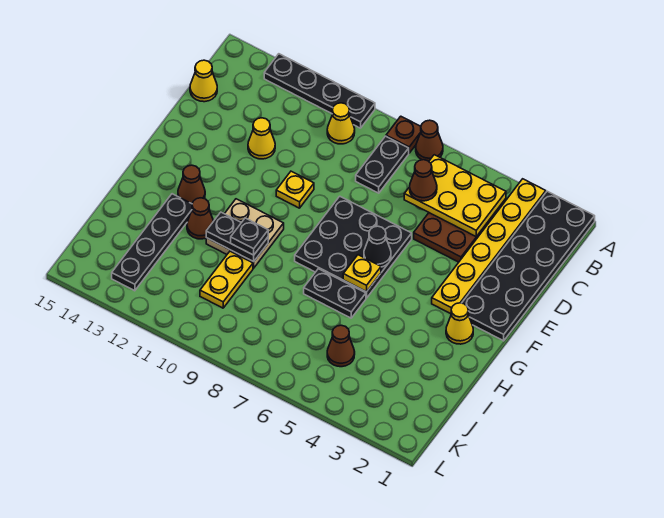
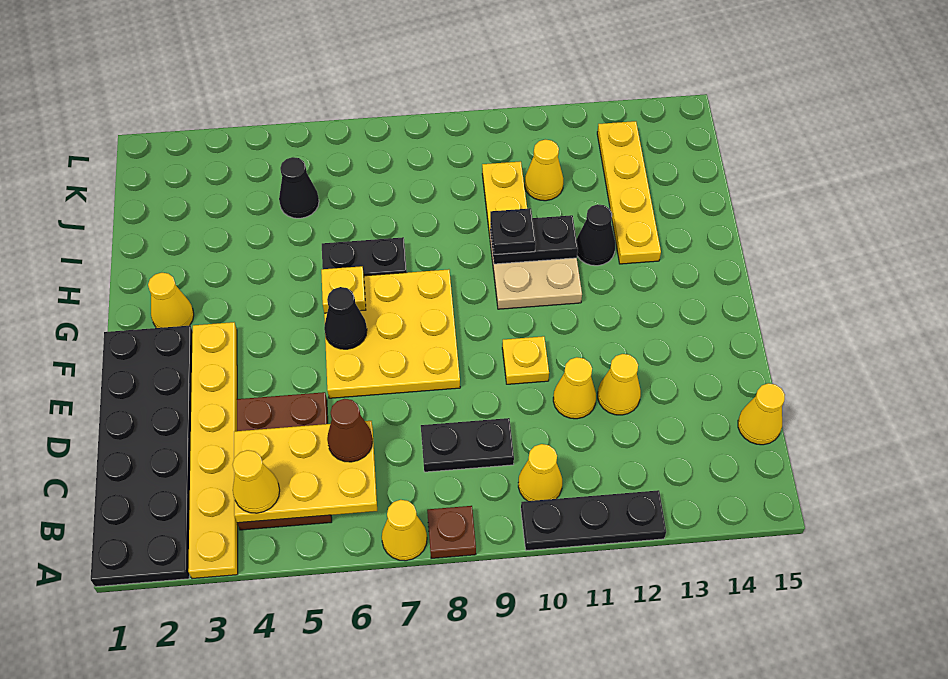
brown cone A7 level 1 -> yellow cone A7 level 1
black plate A10:A13 level 1 -> black plate A10:A12 level 1
none -> yellow cone B4 level 3
black plate B8:C8 level 1 -> black plate C8:C9 level 1
none -> yellow cone D11 level 1
black plate E6:G8 level 1 -> yellow plate E6:G8 level 1
brown cone G13 level 1 -> none
brown cone H12 level 1 -> black cone H12 level 1
black plate H13:K13 level 1 -> yellow plate H13:K13 level 1
brown cone J5 level 1 -> black cone J5 level 1
none -> yellow cone J11 level 1

